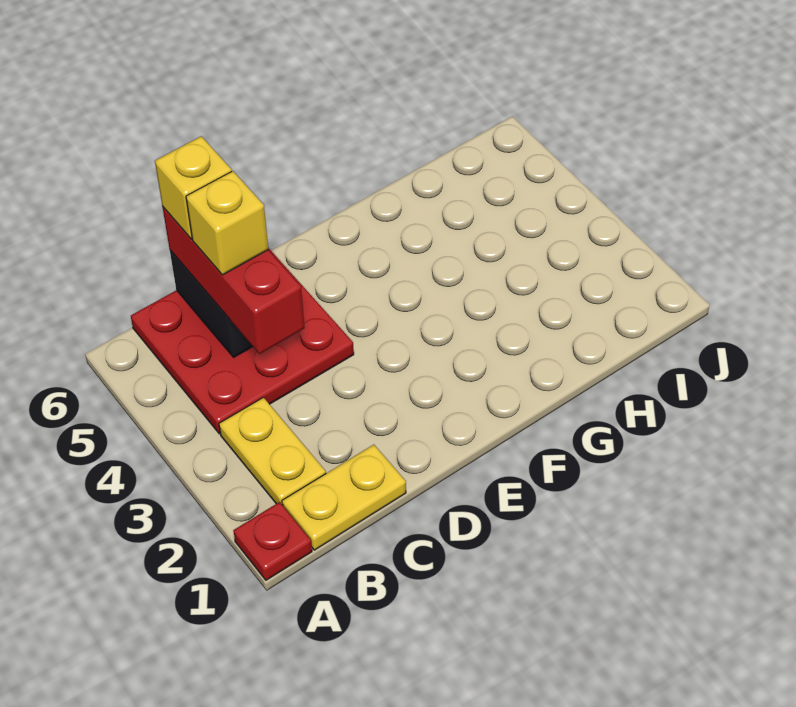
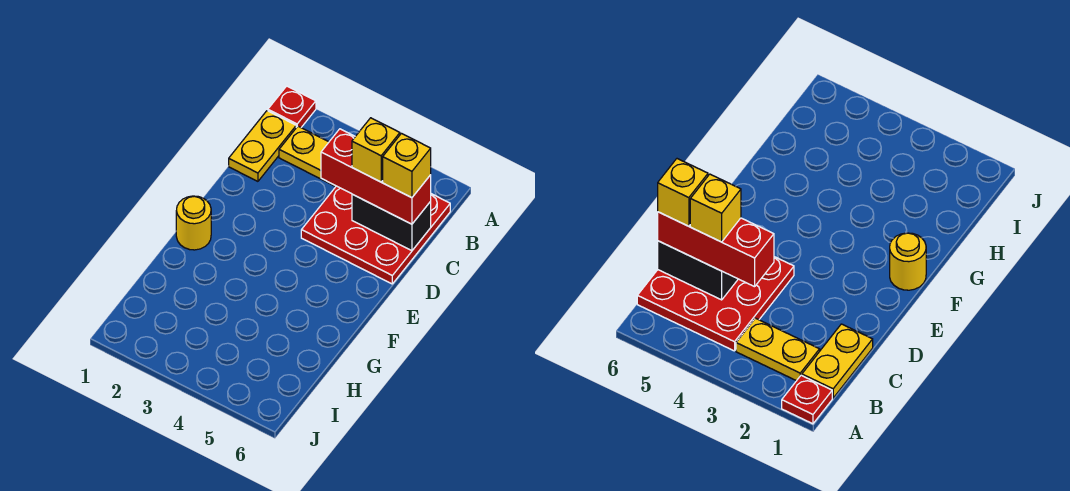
none -> yellow round brick F1 level 1

